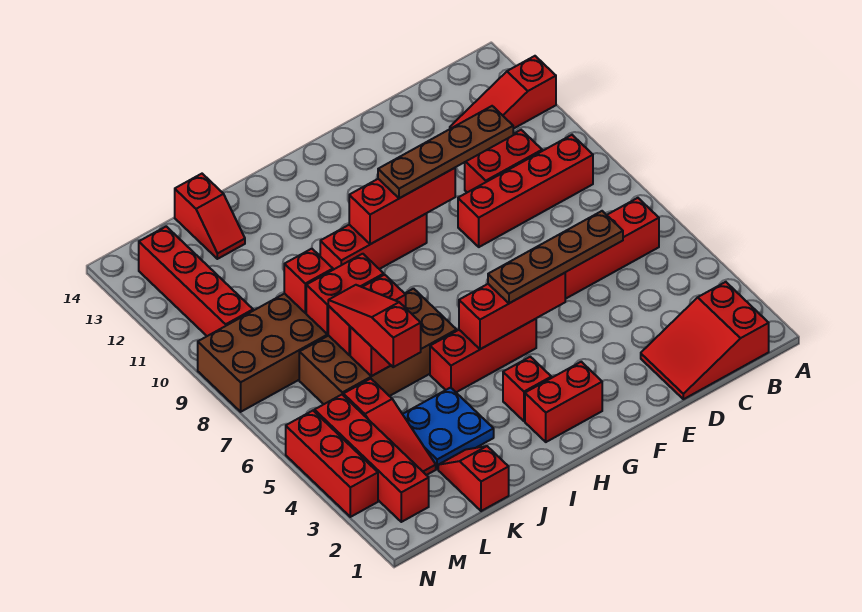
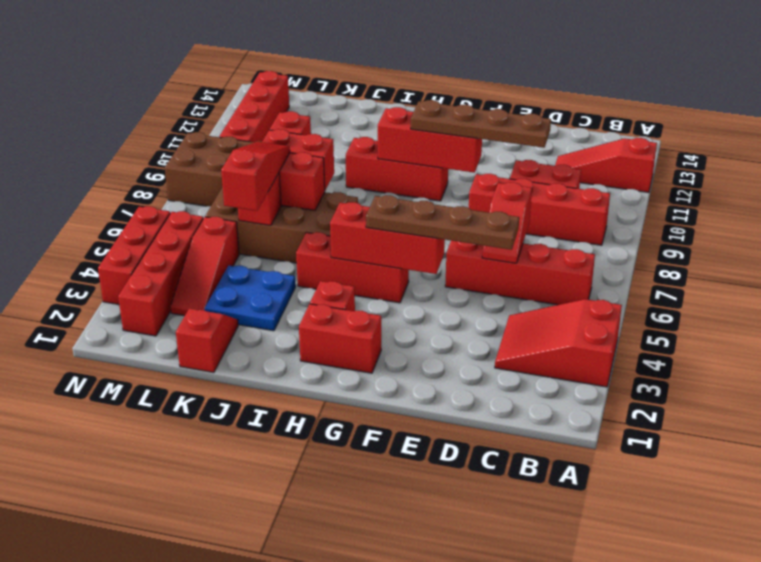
red slope B1:D2 level 1 top B -> red slope A3:C4 level 1 top A
red slope K13:K14 level 1 top 14 -> red slope D6:D7 level 2 top 7

